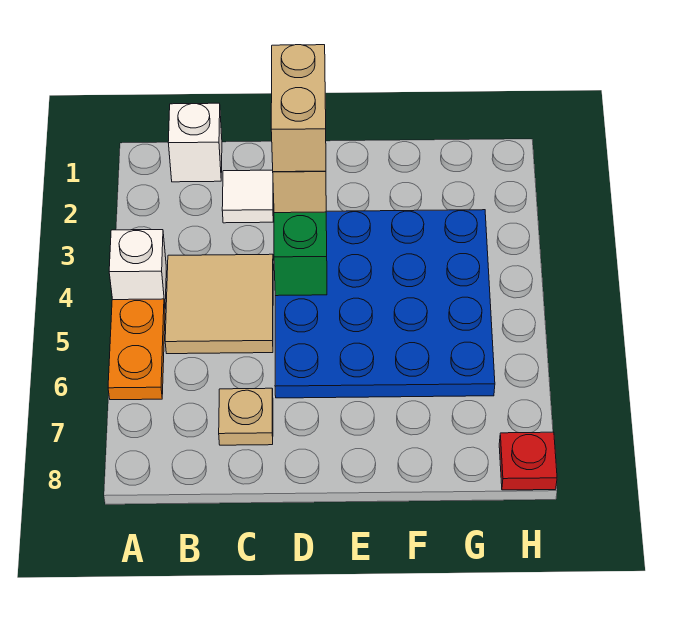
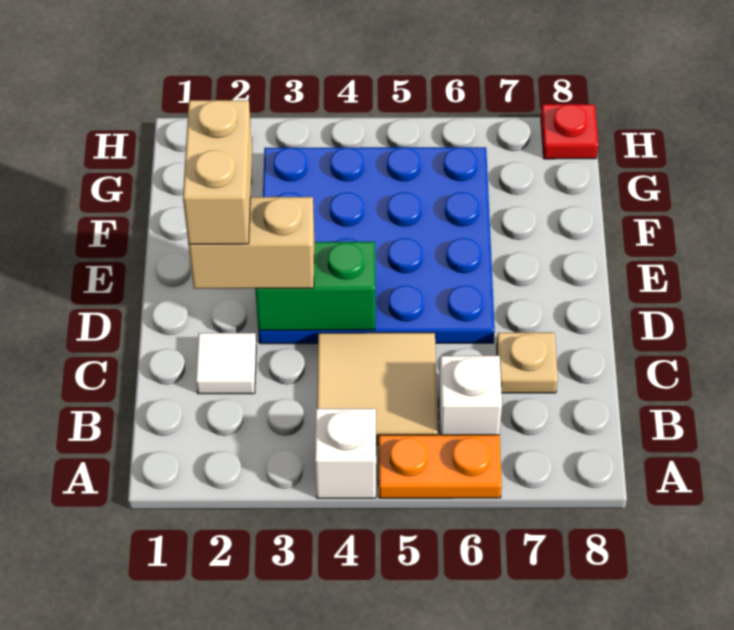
white brick B1 level 1 -> white brick B6 level 1
tan brick D2:D3 level 4 -> tan brick D2:E2 level 4

